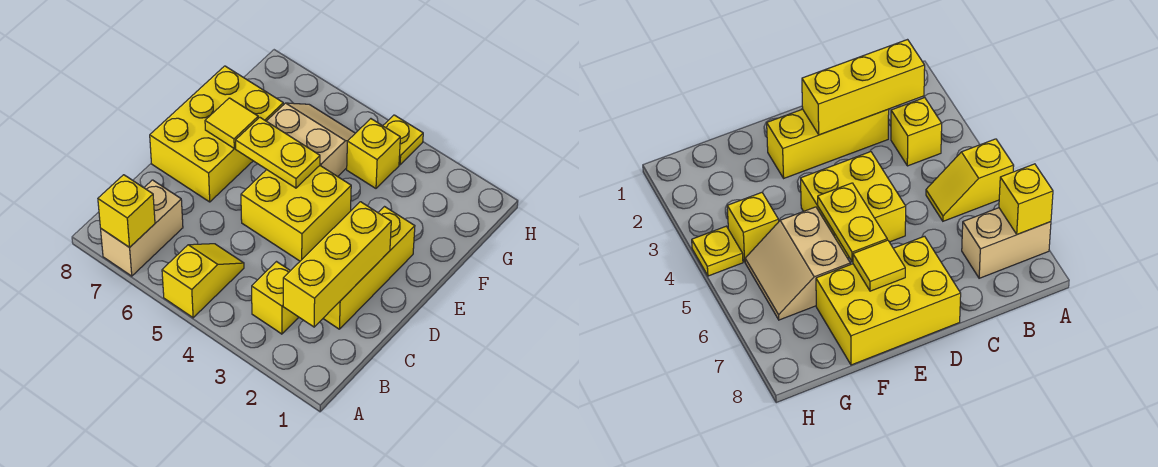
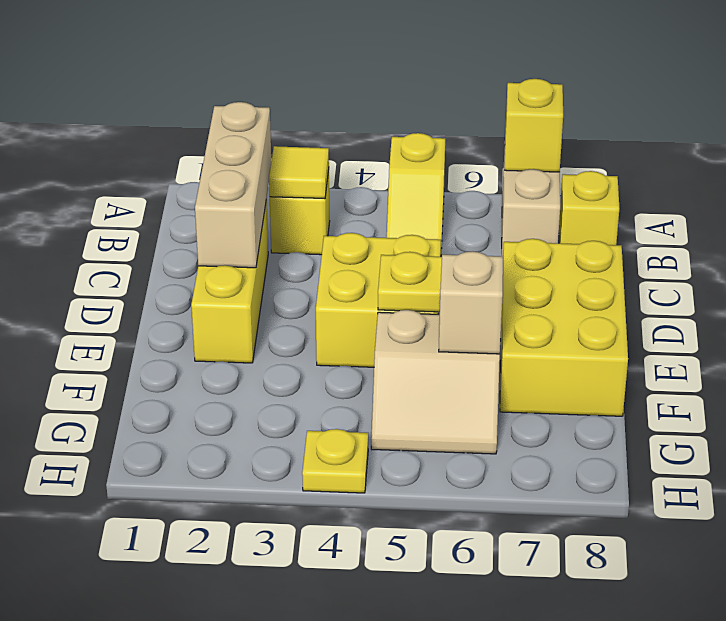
yellow brick B2:D2 level 2 -> tan brick B2:D2 level 2
yellow tile E7 level 2 -> yellow tile B3 level 2
none -> tan brick F6 level 2
yellow brick G4 level 1 -> yellow brick B8 level 1

